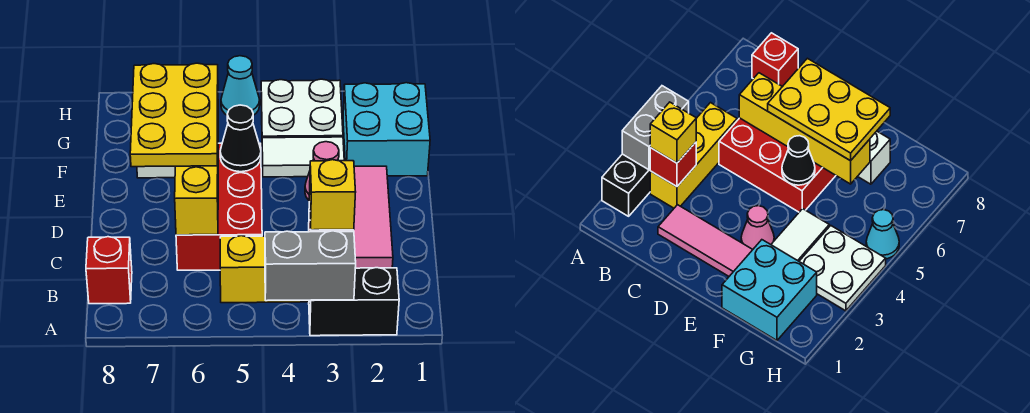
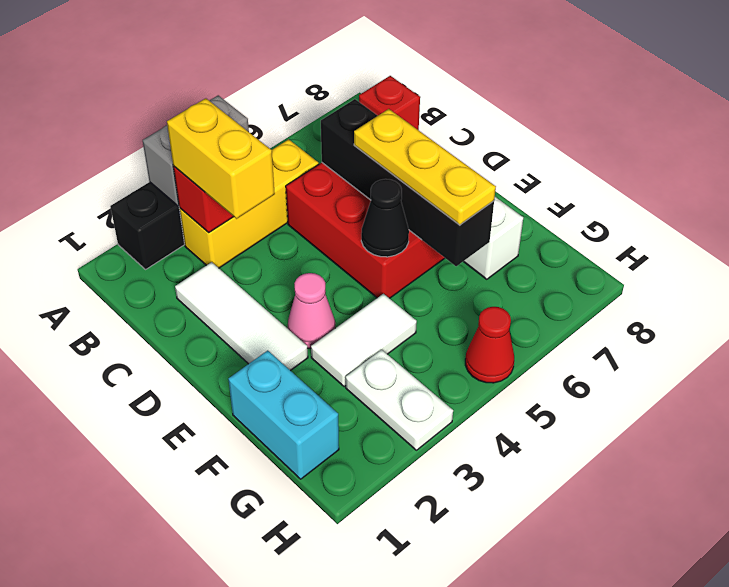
yellow brick B3 level 3 -> yellow brick B3:C3 level 3
pink tile C2:E2 level 1 -> white tile C2:E2 level 1
yellow brick C6:F6 level 2 -> black brick C6:F6 level 2
yellow plate D6:F7 level 3 -> yellow plate D6:F6 level 3
cyan brick F1:G2 level 1 -> cyan brick F1:G1 level 1
white plate G3:H4 level 1 -> white plate G3:H3 level 1
cyan cone H5 level 1 -> red cone H5 level 1

